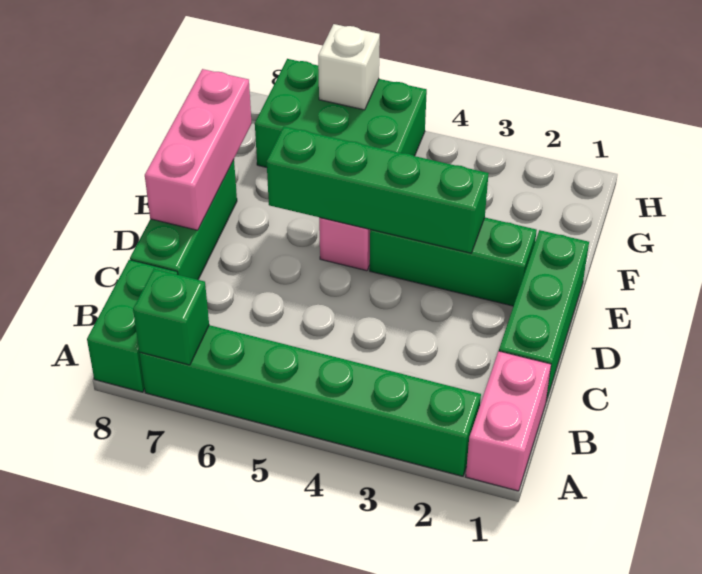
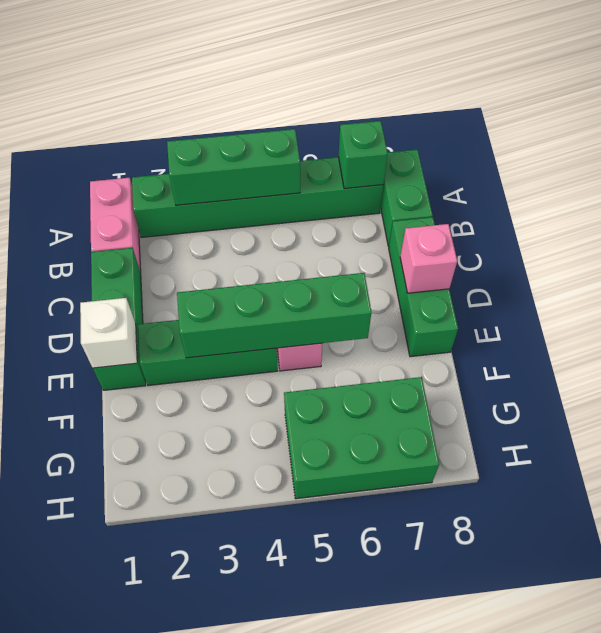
none -> green brick A3:A5 level 2
pink brick D8:F8 level 2 -> pink brick D8 level 2
white brick H6 level 2 -> white brick E1 level 2

